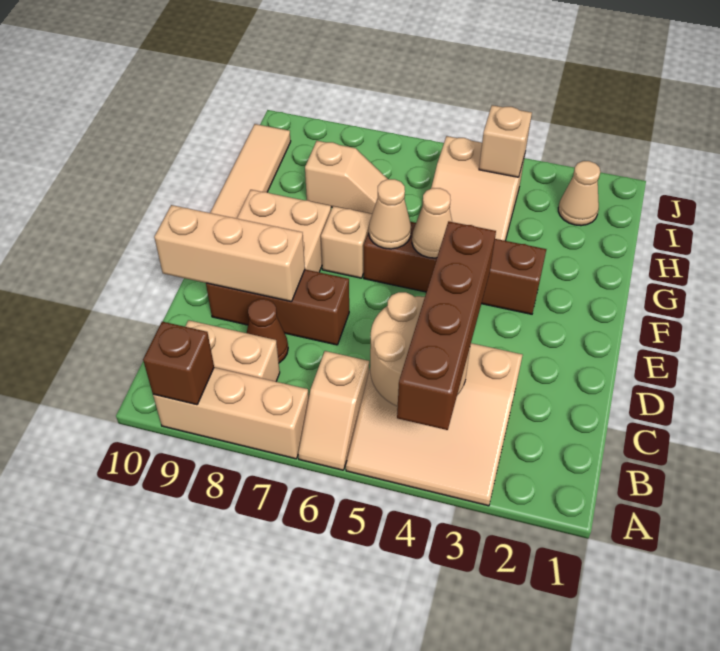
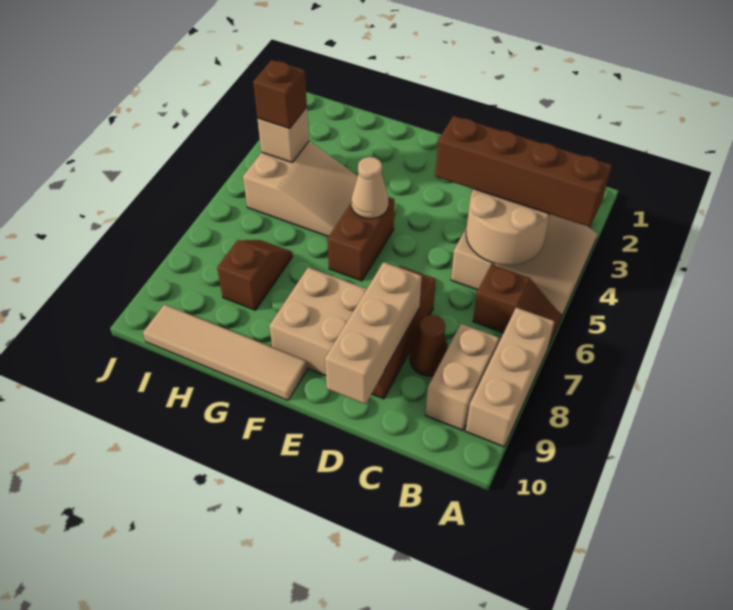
tan slope A6:B6 level 1 top B -> brown slope A6:B6 level 1 top B
brown brick A9 level 2 -> brown brick I4 level 3
brown brick F3:F6 level 1 -> brown brick F5:F6 level 1
tan cone F6 level 2 -> none
tan brick F7 level 1 -> none
tan slope H7:H8 level 1 top 8 -> brown slope H7:H8 level 1 top 8
tan cone I2 level 1 -> none

